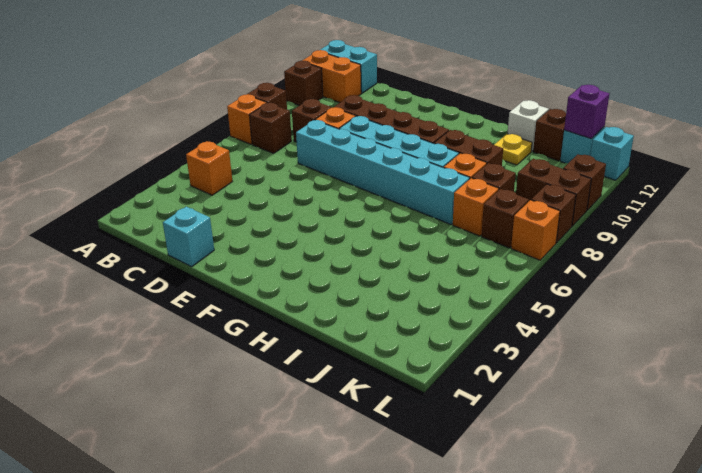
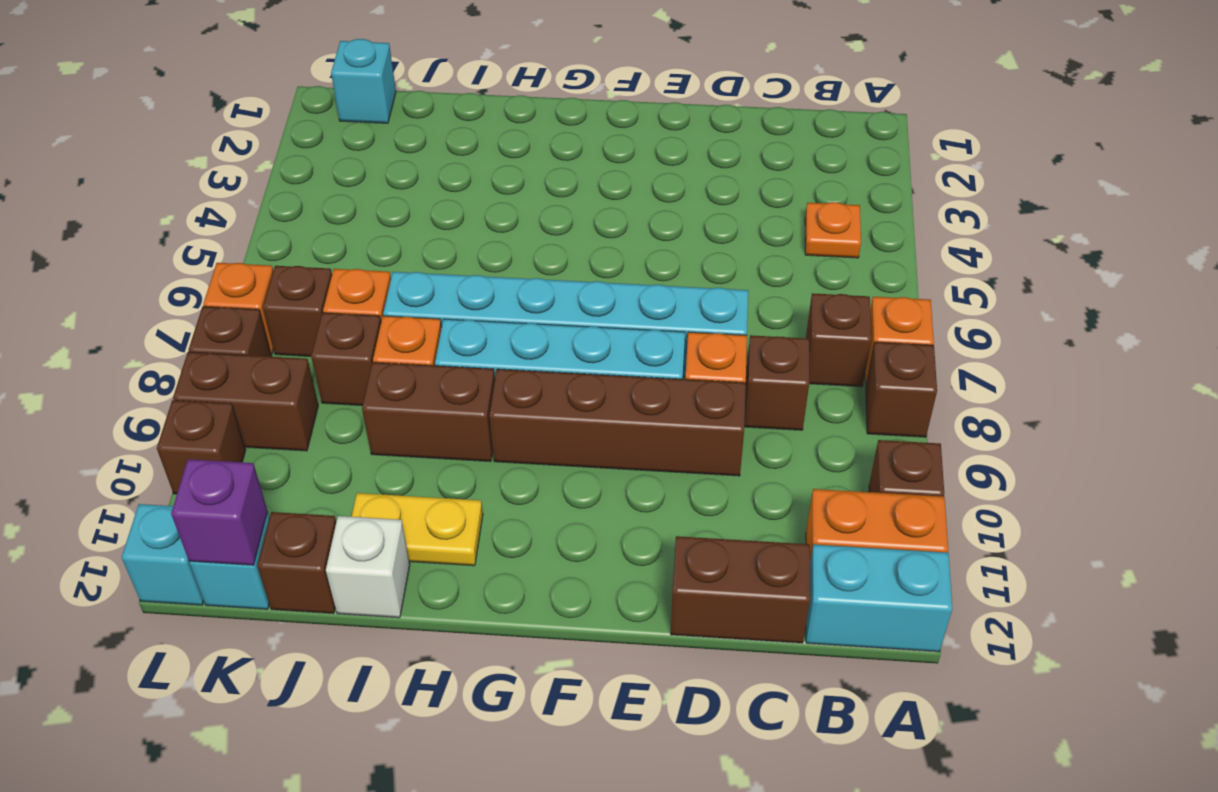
orange brick B4 level 1 -> orange plate B4 level 1
none -> brown brick C12:D12 level 1
cyan brick D1 level 1 -> cyan brick K1 level 1
yellow plate I11 level 1 -> yellow plate H11:I11 level 1

